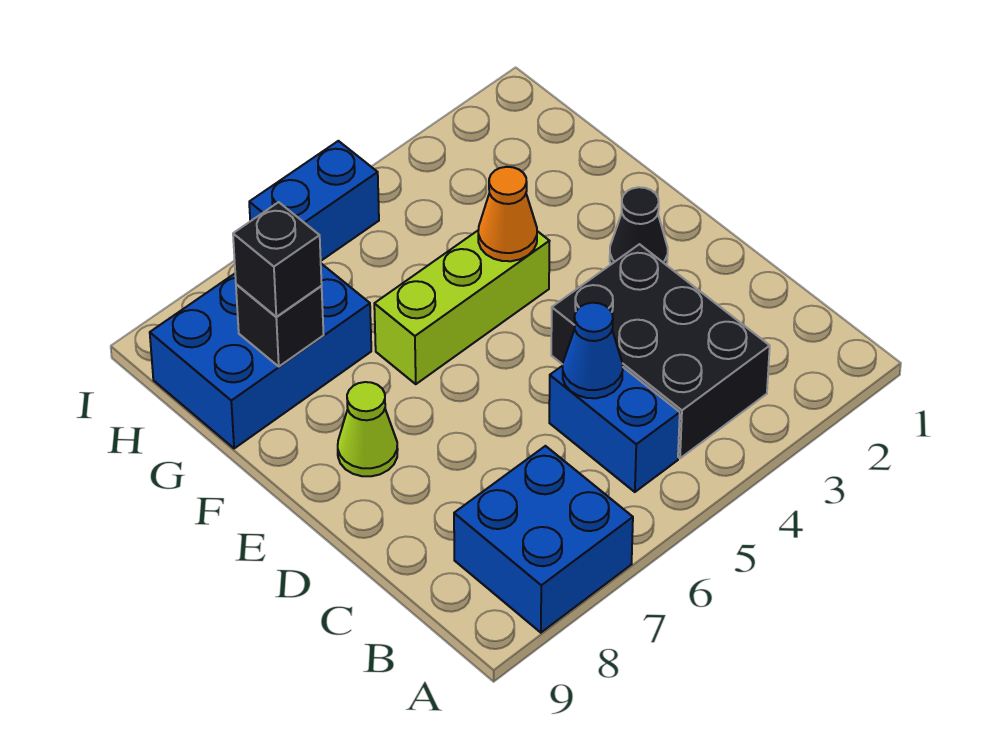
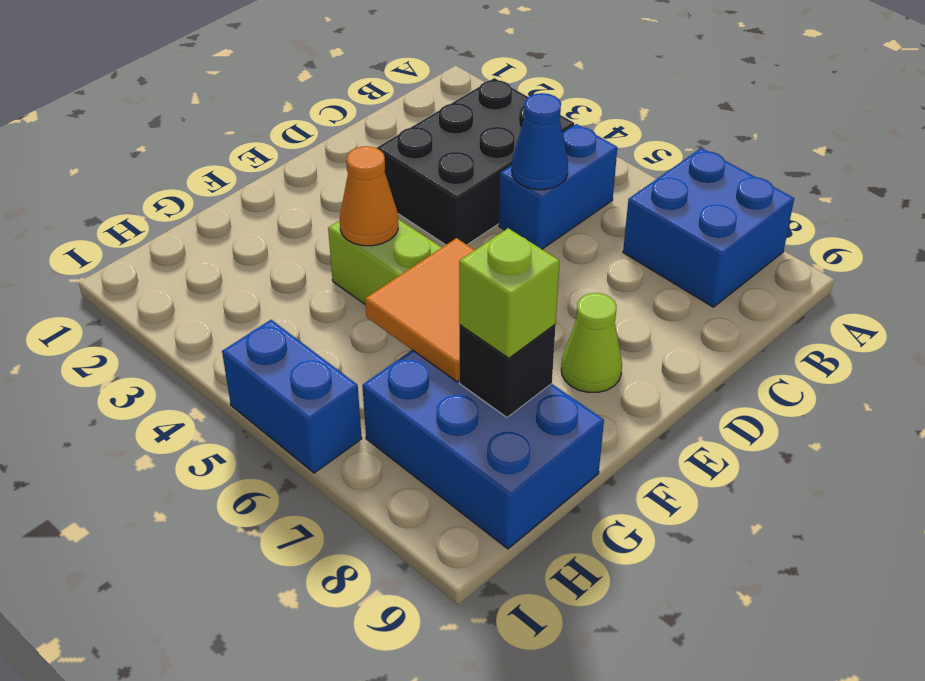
black cone E2 level 1 -> none
none -> orange tile F6:G7 level 2
black brick G8 level 3 -> lime brick G8 level 3

